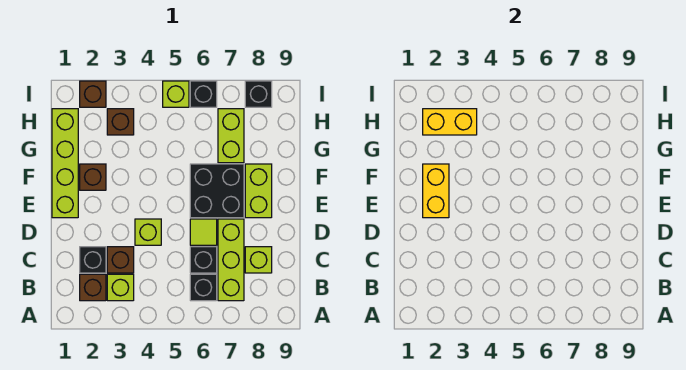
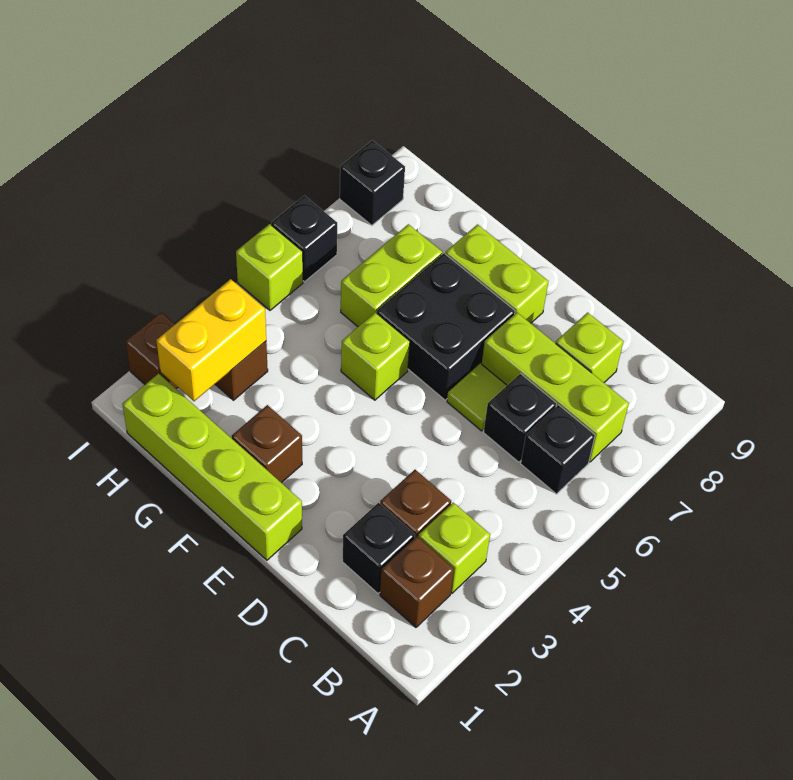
lime brick D4 level 1 -> lime brick F5 level 1
yellow brick E2:F2 level 2 -> none
lime brick G7:H7 level 1 -> lime brick G6:G7 level 1

